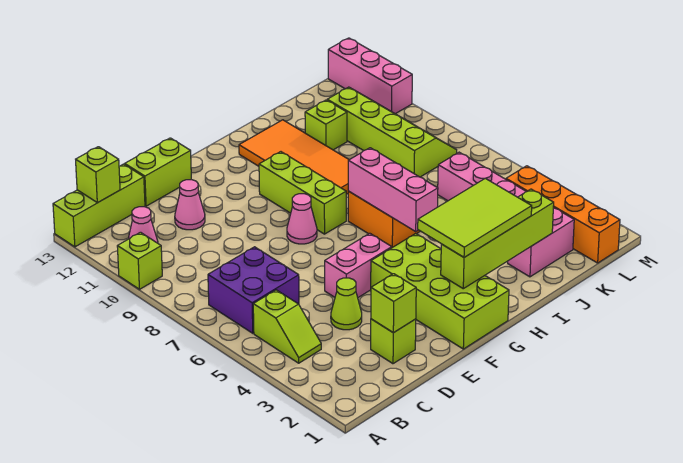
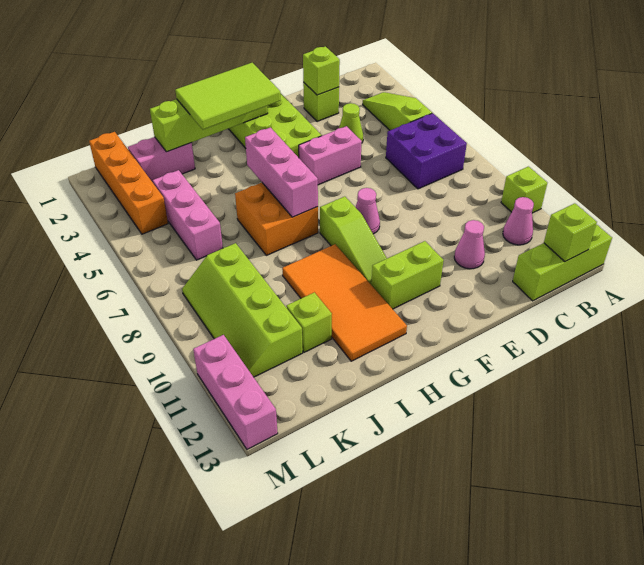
lime slope B4:B5 level 1 top 5 -> lime slope B3:B5 level 1 top 5
lime brick D13:E13 level 1 -> lime brick F11:G11 level 1
lime brick G8:G10 level 1 -> lime slope G8:G10 level 1 top 8

